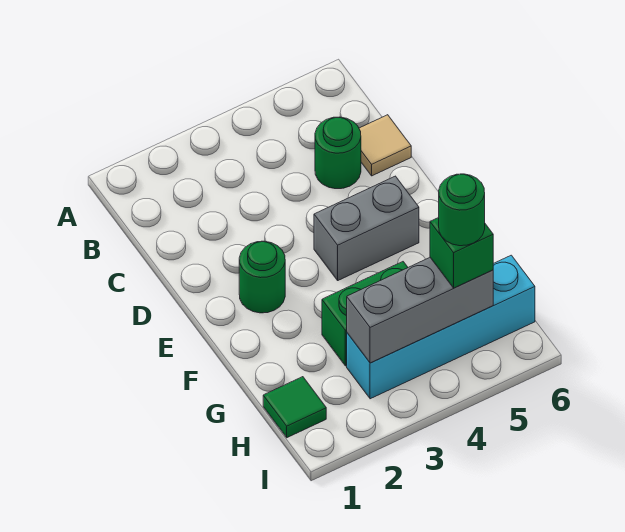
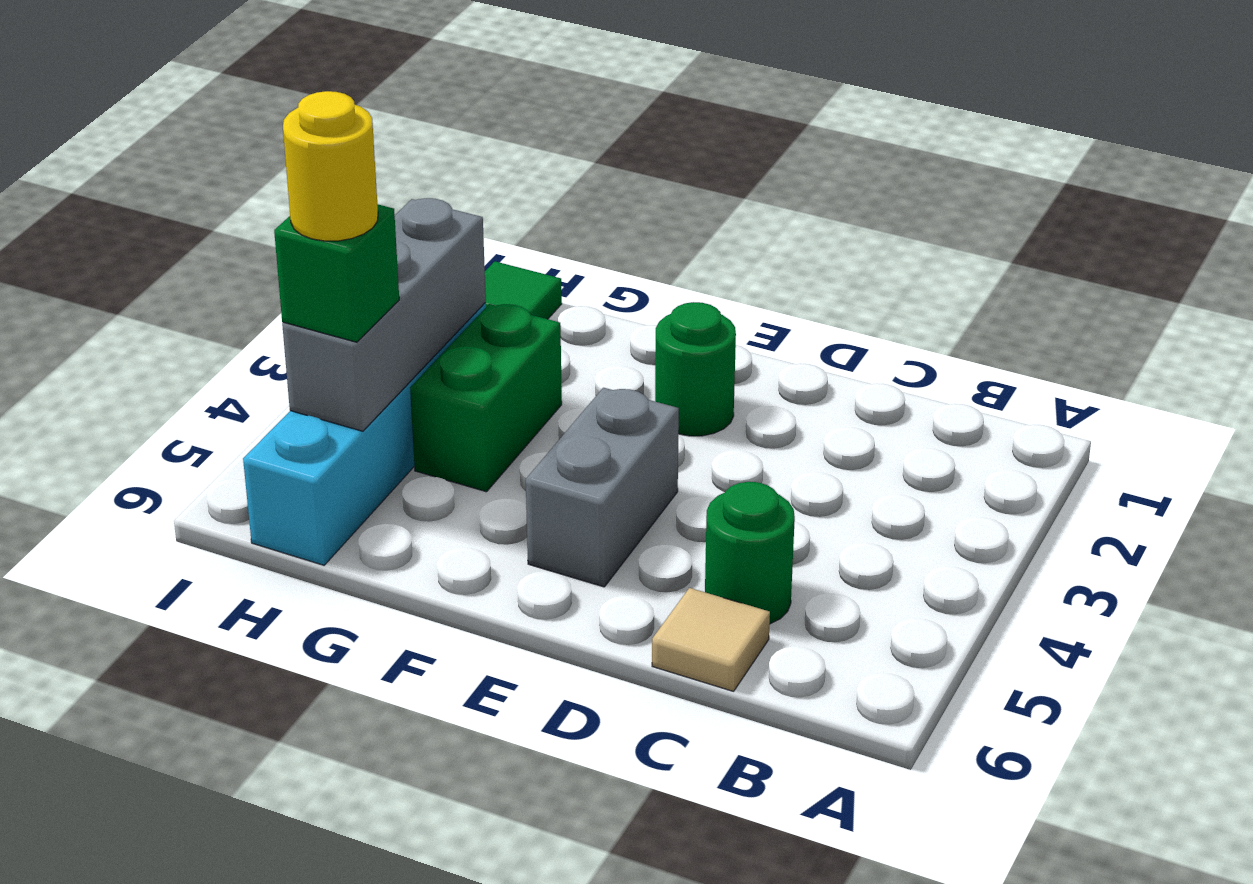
green round brick H5 level 4 -> yellow round brick H5 level 4

